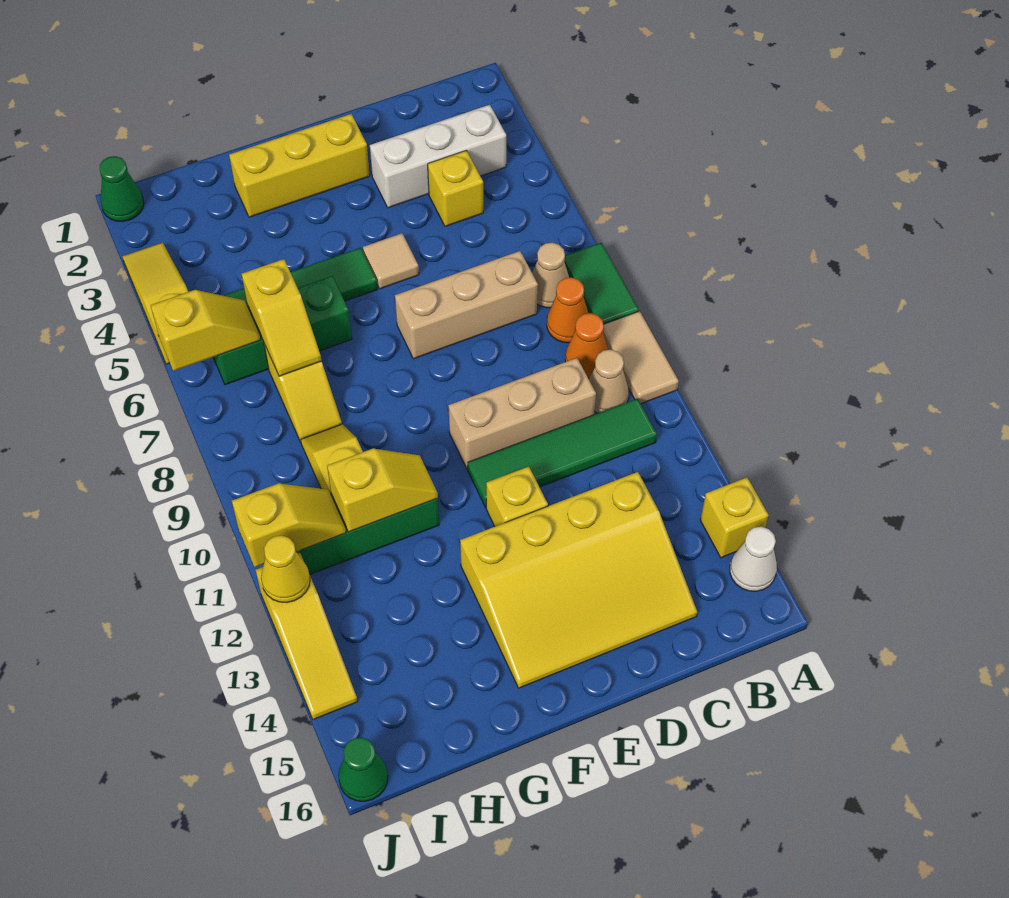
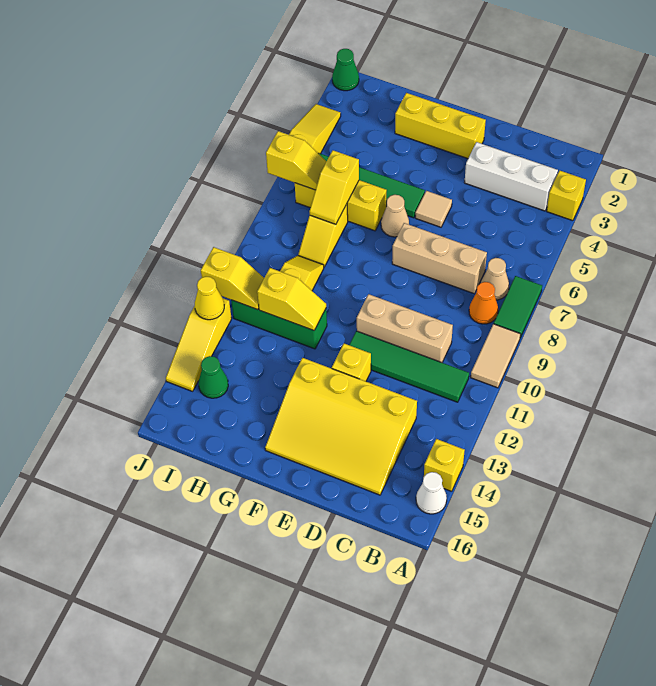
orange cone B9 level 1 -> none
tan cone B10 level 1 -> tan cone F6 level 1
yellow brick C4 level 1 -> yellow brick A3 level 1
green brick G6:I6 level 1 -> yellow brick G6:I6 level 1
green cone J16 level 1 -> green cone I14 level 1

